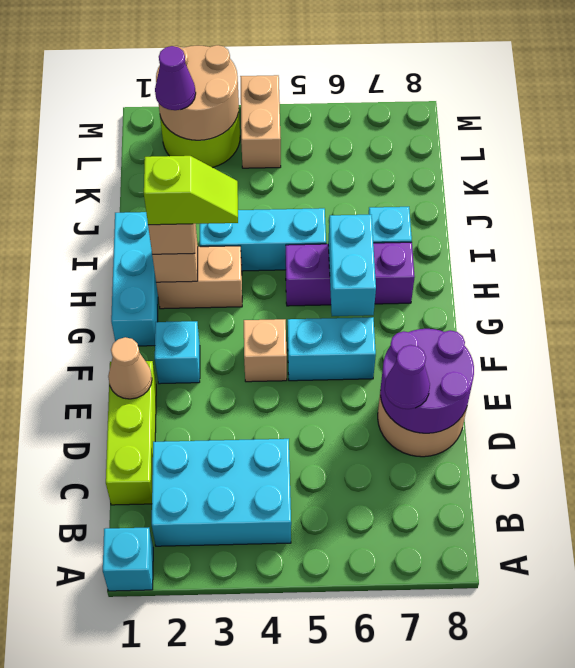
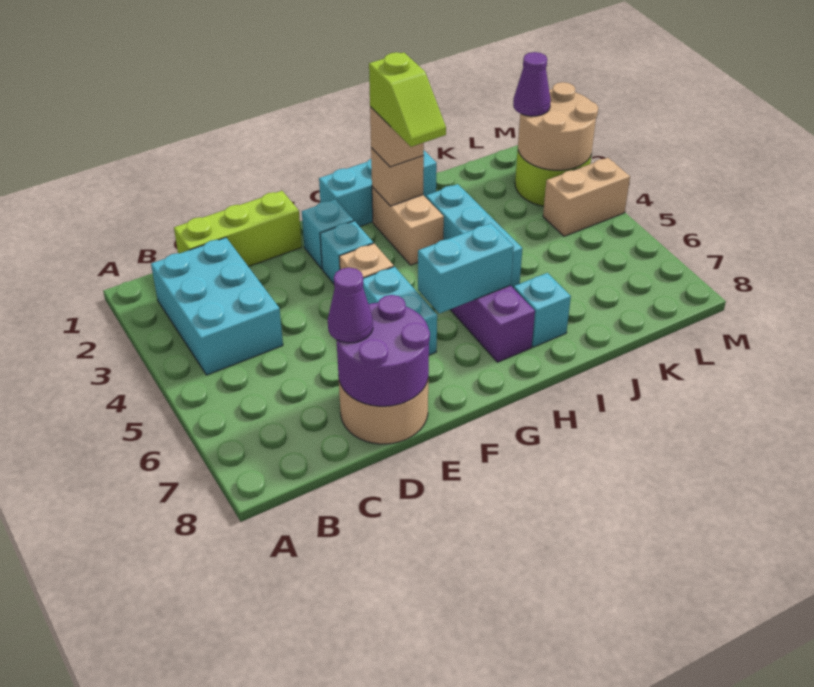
cyan brick A1 level 1 -> cyan brick F3 level 1
tan cone E1 level 2 -> none

